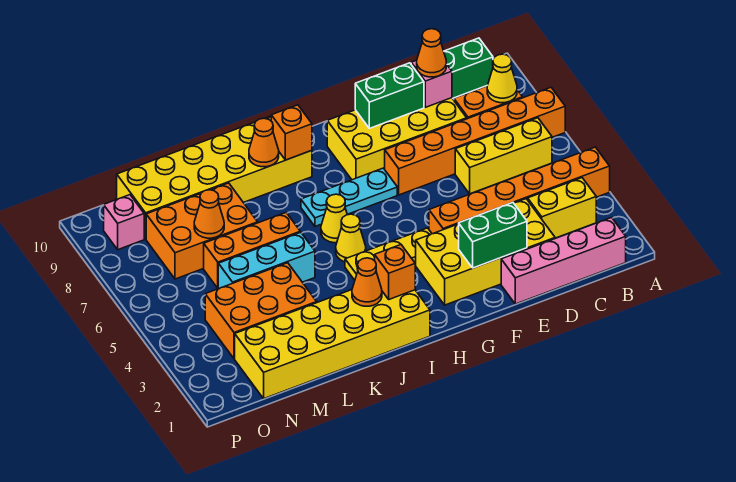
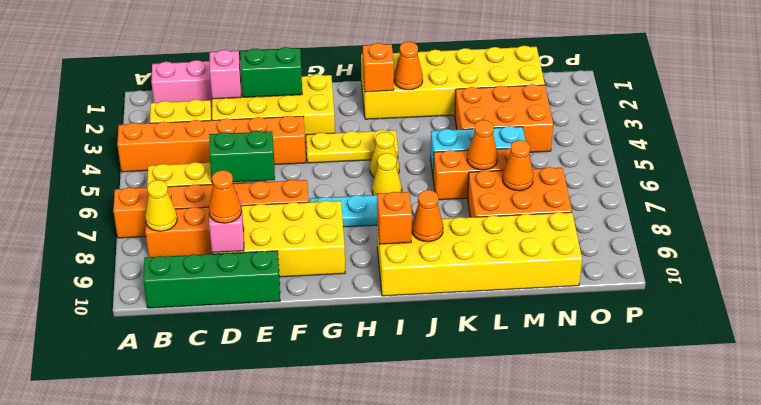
green brick E9:F9 level 2 -> green brick D6:E6 level 2
none -> orange cone L6 level 2
pink brick O9 level 1 -> pink brick D2 level 2

